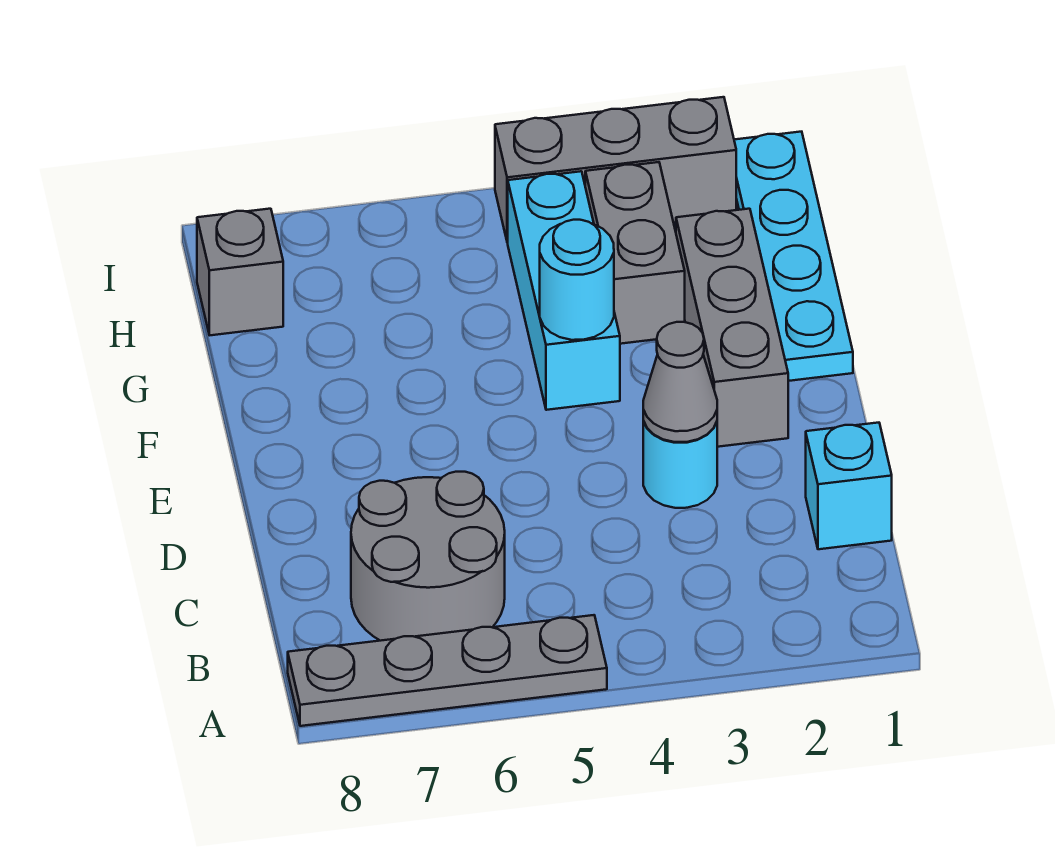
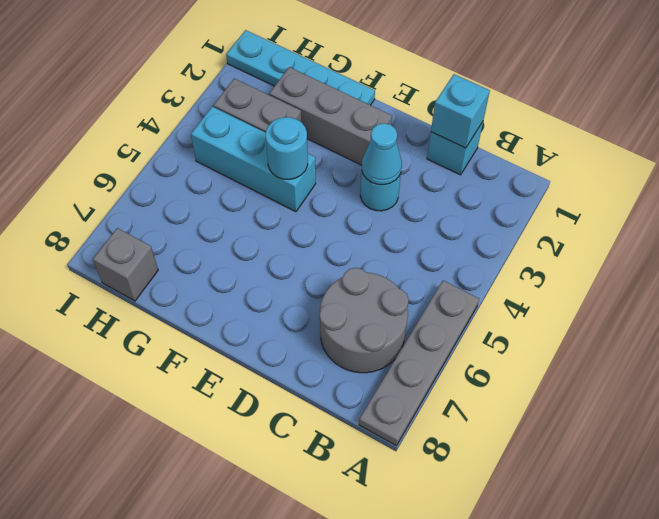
none -> cyan brick C1 level 2
grey cone D3 level 2 -> cyan cone D3 level 2
grey brick I2:I4 level 1 -> none

